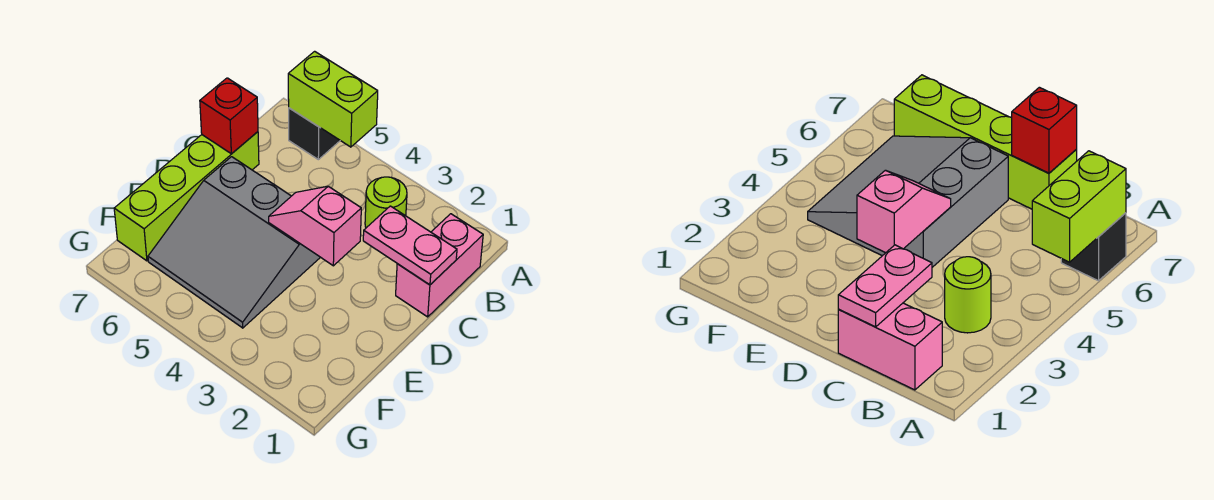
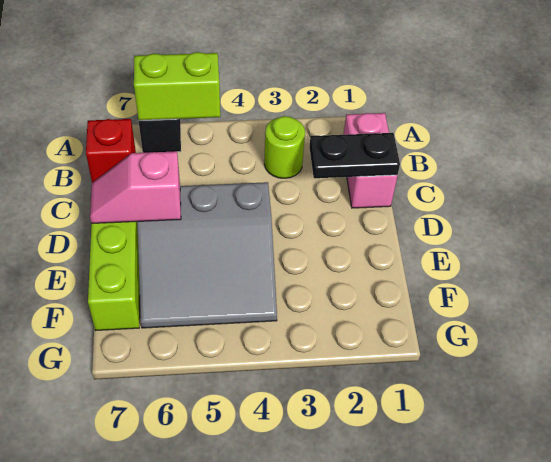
pink plate C1:C2 level 2 -> black plate C1:C2 level 2
pink slope D3:D4 level 2 top 3 -> pink slope D6:D7 level 2 top 6

